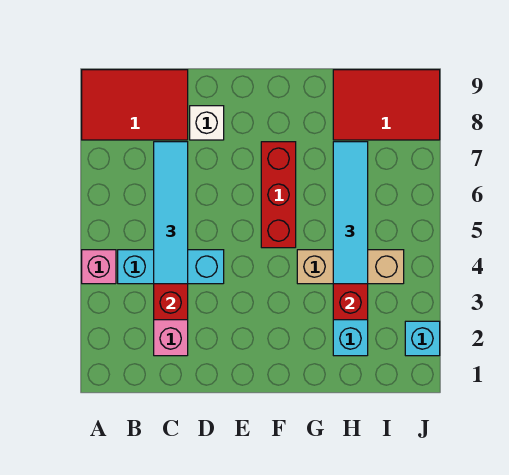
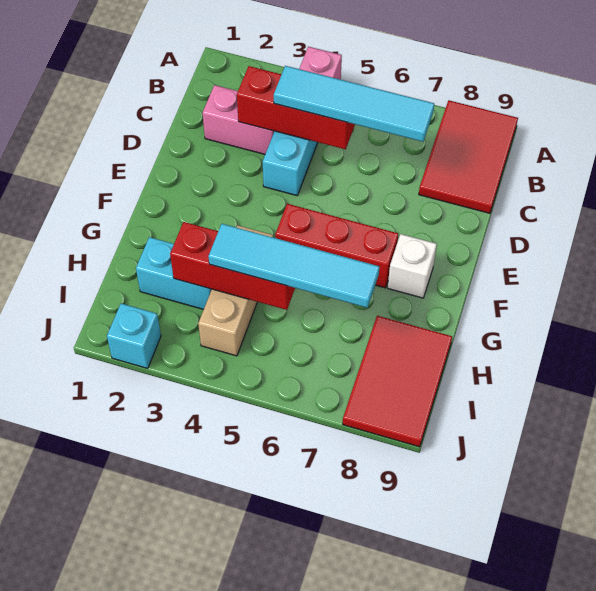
white brick D8 level 1 -> white brick F8 level 1

